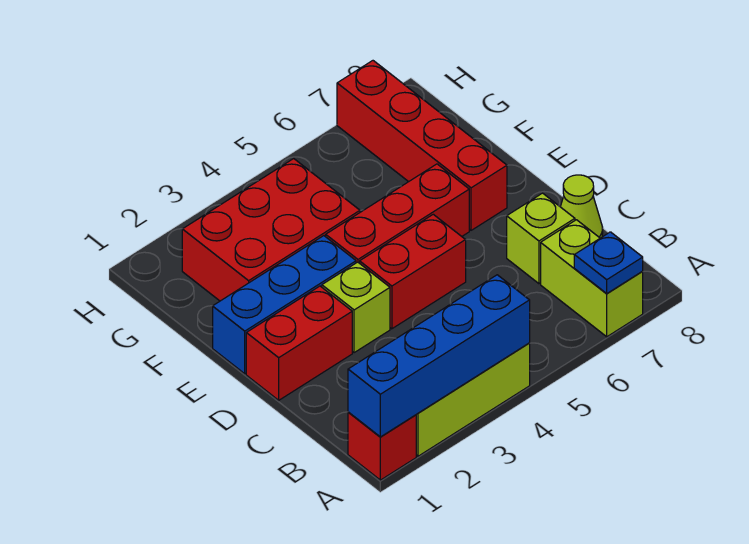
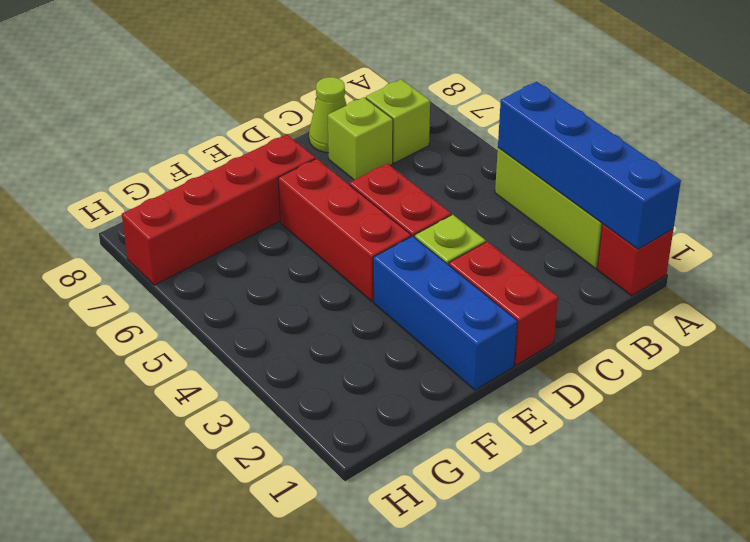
lime brick A7:B7 level 1 -> lime brick B7 level 1
blue plate A7 level 2 -> none
red brick F2:G4 level 1 -> none

